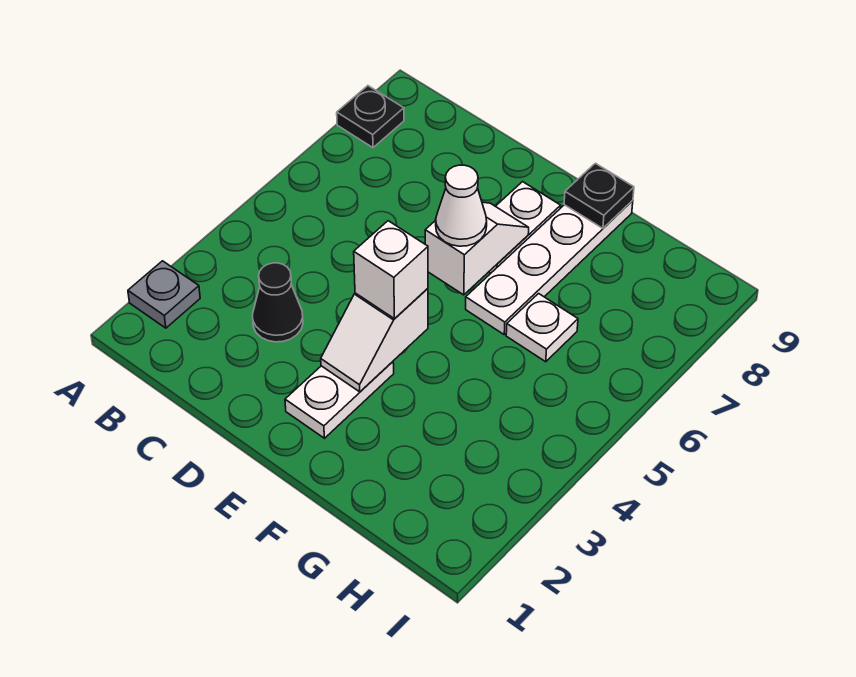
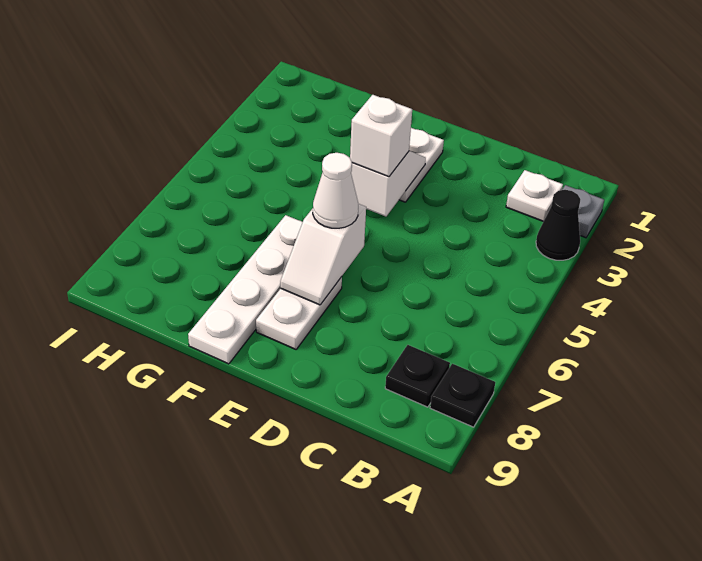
black cone C3 level 1 -> black cone A3 level 1
black plate F9 level 2 -> black plate B8 level 1
white plate G6 level 1 -> white plate B2 level 1

